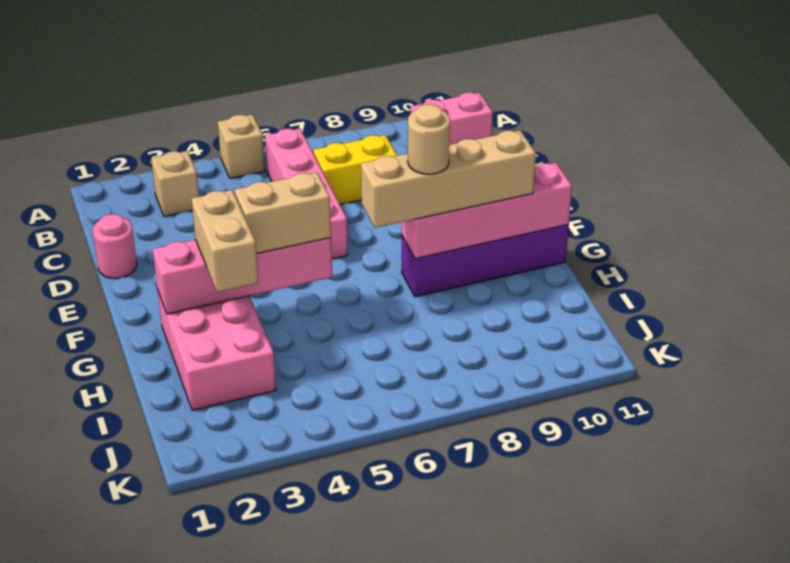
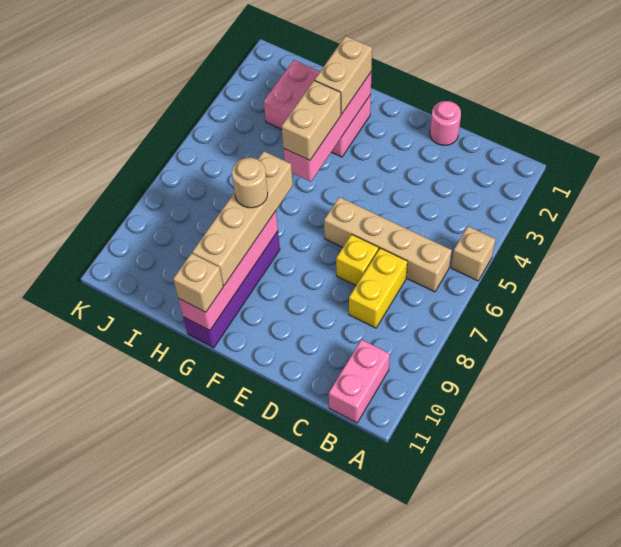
tan brick B3 level 1 -> tan brick G11 level 3
pink brick B6:E6 level 1 -> tan brick B6:E6 level 1
none -> yellow brick D7 level 1
tan brick G3:H3 level 3 -> tan brick G2:G3 level 3

